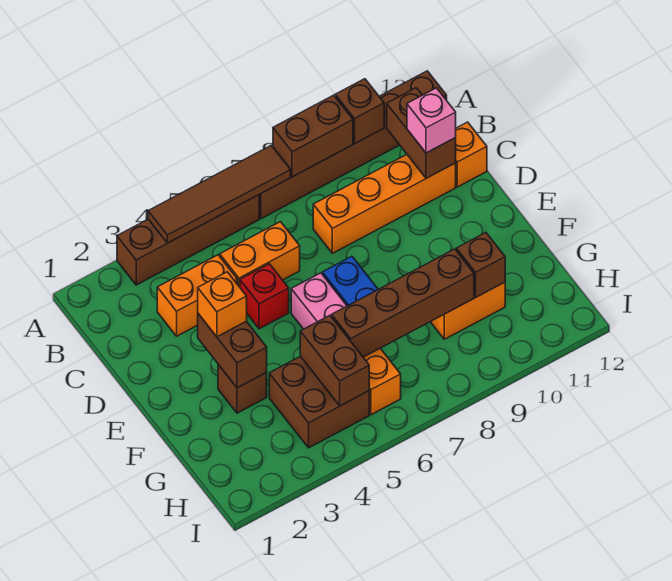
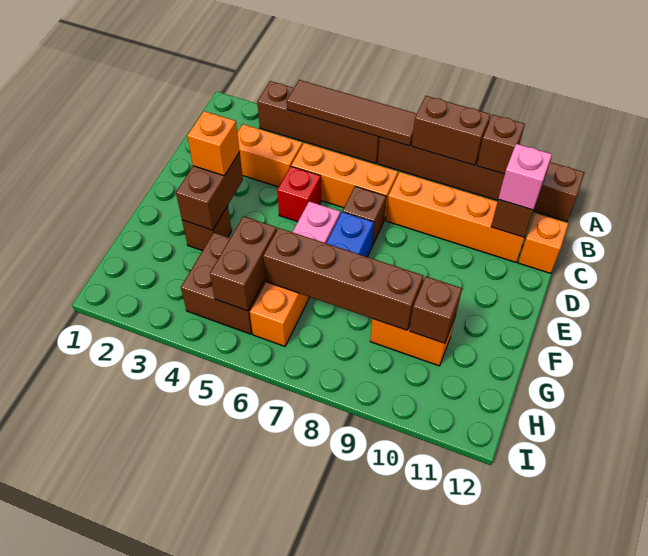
orange brick C5:C6 level 1 -> orange brick C5:C7 level 1
none -> brown brick D7 level 1

